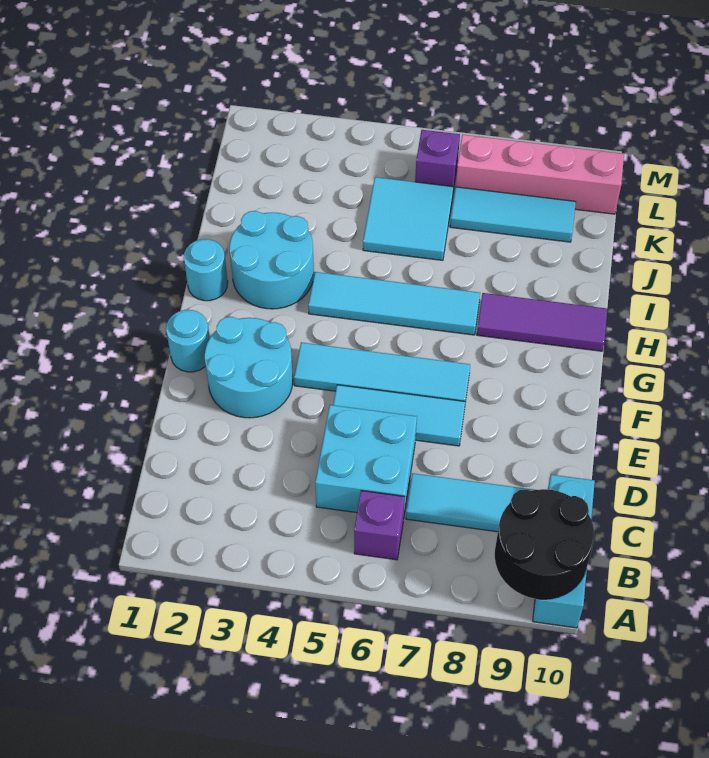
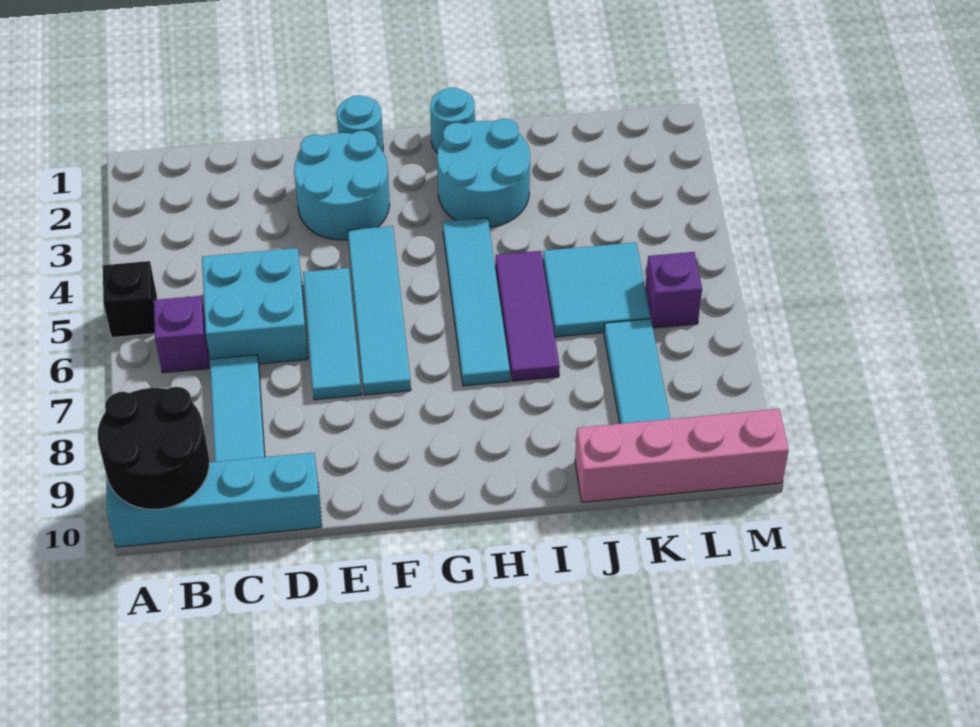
none -> black brick A5 level 1
cyan brick A10:C10 level 1 -> cyan brick A10:D10 level 1
purple tile H8:H10 level 1 -> purple tile I5:I7 level 1
pink brick L7:L10 level 1 -> pink brick J10:M10 level 1

